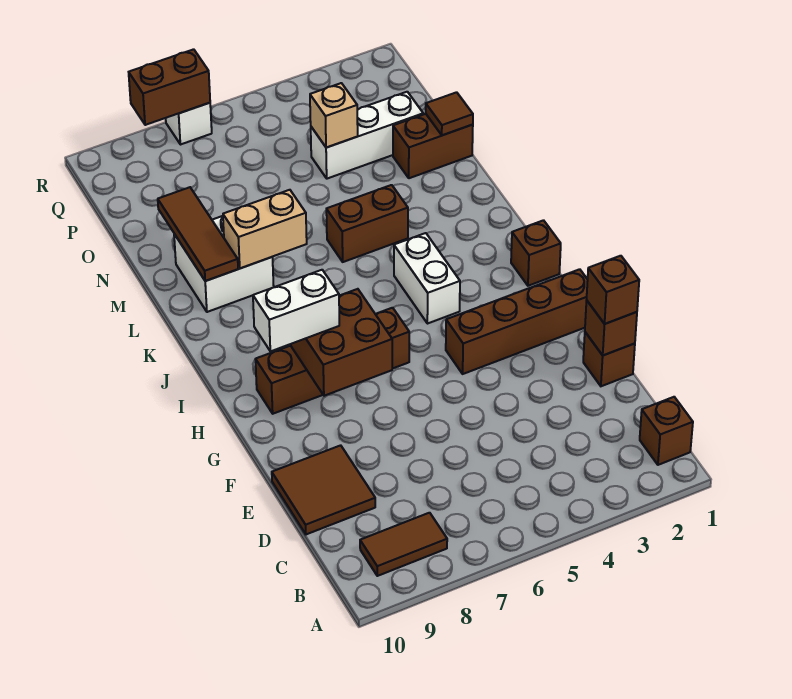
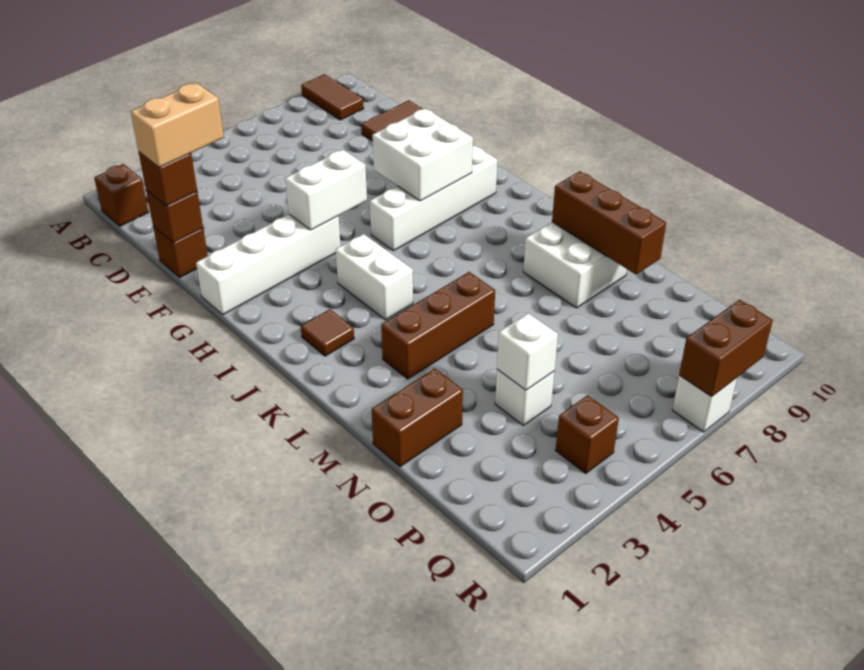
brown tile B8:B9 level 1 -> brown tile A9:B9 level 1
brown brick G1:G4 level 1 -> white brick G1:G4 level 1
brown brick G7:H8 level 2 -> white brick G7:H8 level 2
brown brick H6:H9 level 1 -> white brick H6:H9 level 1
white brick H8:H9 level 3 -> white brick G4:G5 level 2
brown brick I1 level 1 -> brown brick Q4 level 1
brown brick L4:L5 level 1 -> brown brick L3:L5 level 1
tan brick L7:L8 level 2 -> tan brick E1:E2 level 4
brown tile L9:N9 level 2 -> brown brick L9:N9 level 2
brown tile N1 level 2 -> brown tile J2 level 1
white brick O2:O4 level 1 -> white brick O4 level 1
tan brick O4 level 2 -> white brick O4 level 2

